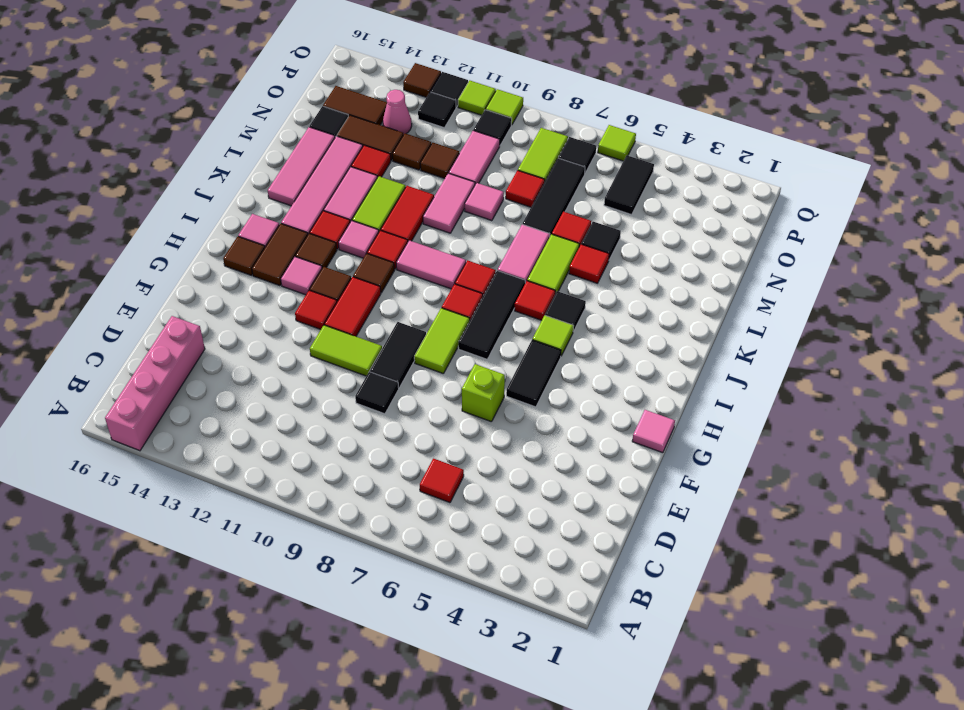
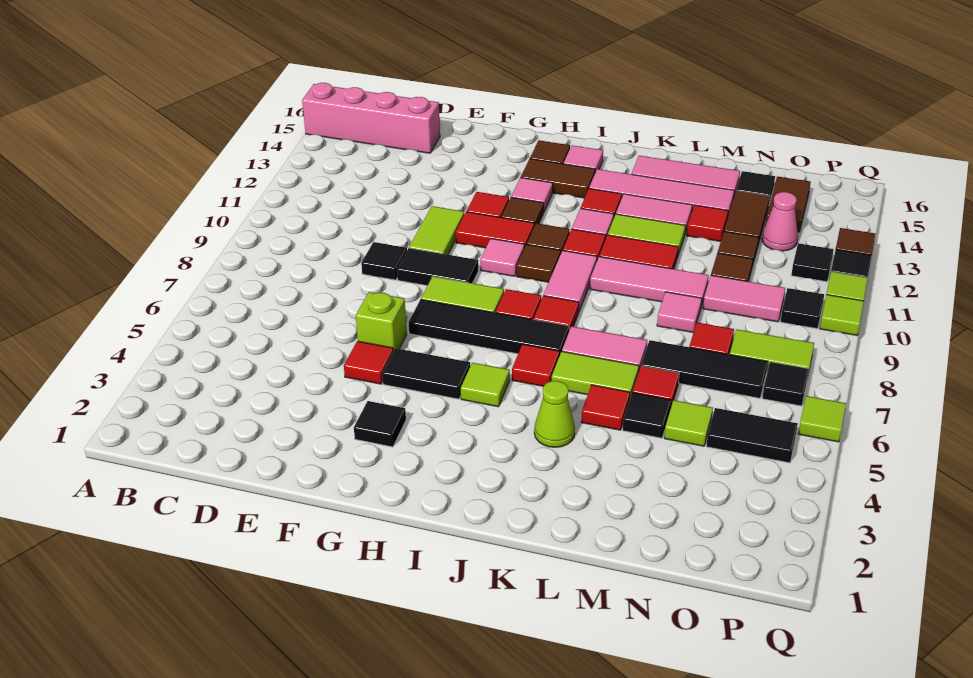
red tile C6 level 1 -> red tile F5 level 1
pink tile G1 level 1 -> pink tile H10 level 1
black tile H7:J7 level 1 -> black tile G7:J7 level 1
brown tile I13 level 1 -> brown tile I10 level 1
black tile J5 level 1 -> black tile G3 level 1
none -> lime cone K4 level 1
pink tile L10:M10 level 1 -> pink tile K10:M10 level 1
none -> lime tile N5 level 1

